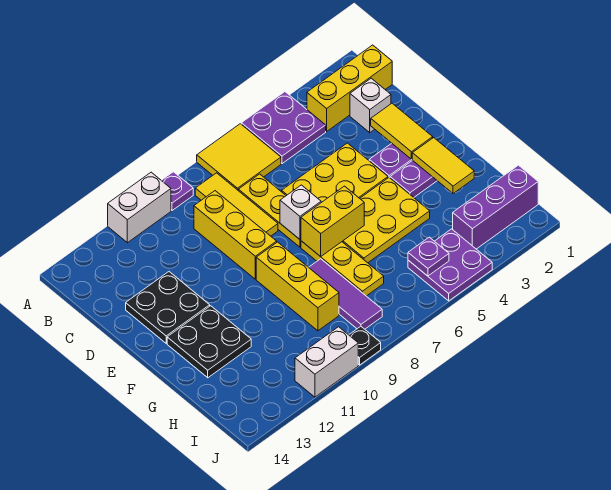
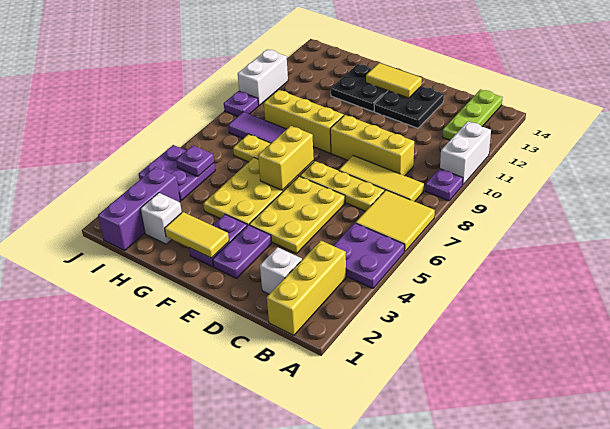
none -> lime plate B12:B14 level 1
yellow tile D2:E2 level 2 -> yellow tile E13:F13 level 2
white brick E7 level 2 -> white brick H2 level 1
black plate J9 level 1 -> purple plate J9 level 1

